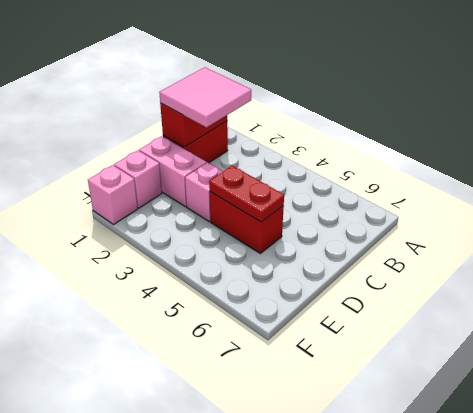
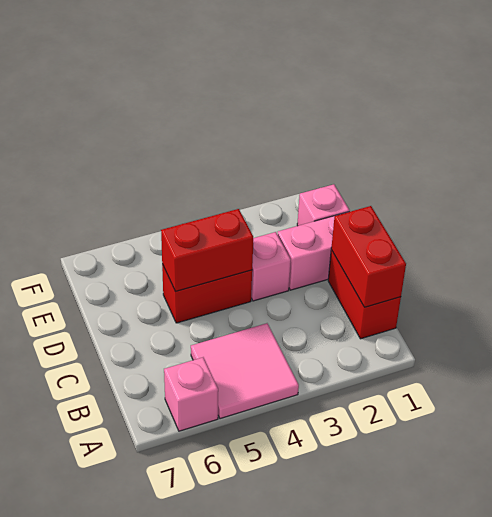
pink tile B1:C2 level 3 -> pink tile A4:B5 level 1
red plate D4:D5 level 2 -> red brick D4:D5 level 2
pink brick F1 level 1 -> pink brick A6 level 1

